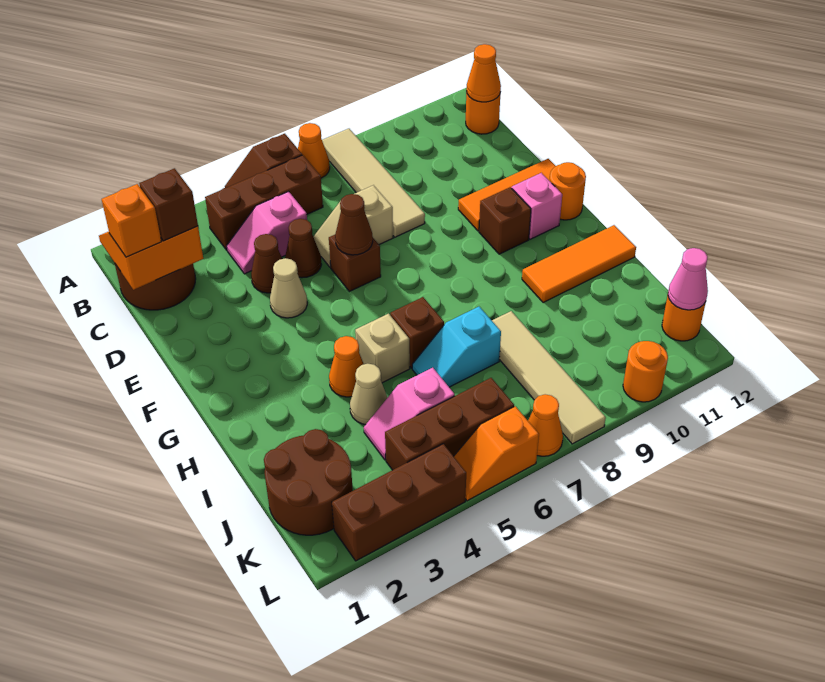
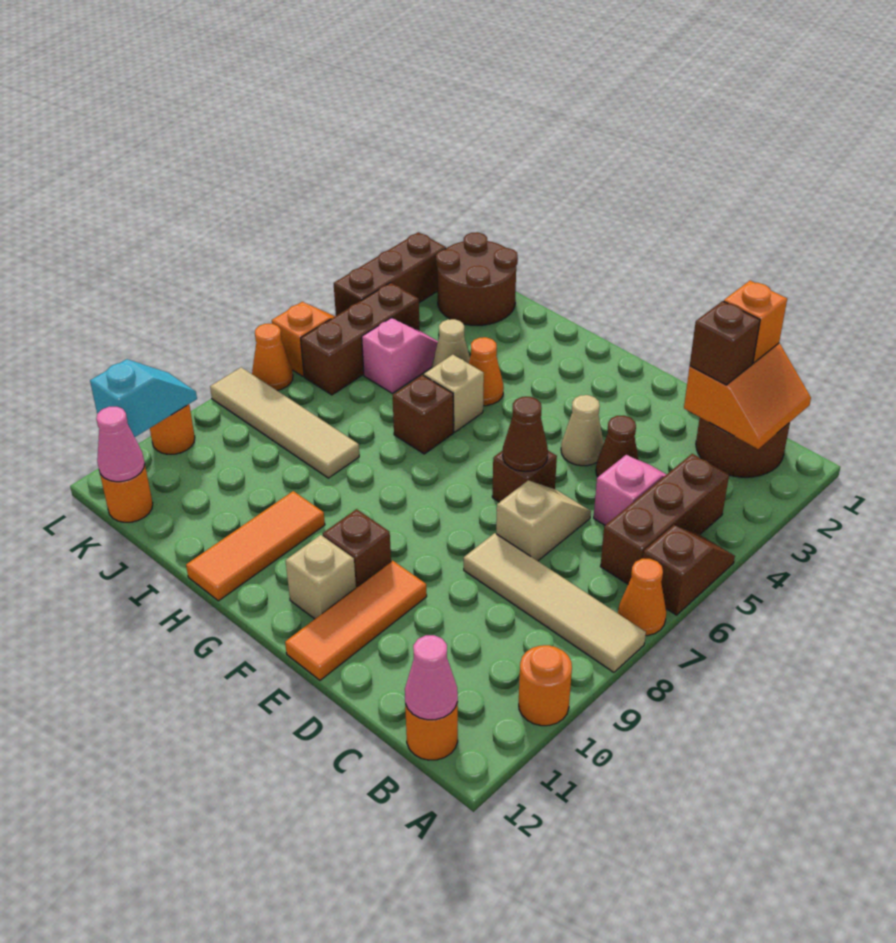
orange cone B12 level 2 -> pink cone B12 level 2
brown cone D5 level 1 -> none
pink brick F11 level 1 -> tan brick F11 level 1
orange round brick F12 level 1 -> orange round brick A10 level 1
cyan slope I6:I7 level 1 top 7 -> cyan slope L10:L11 level 2 top 11

